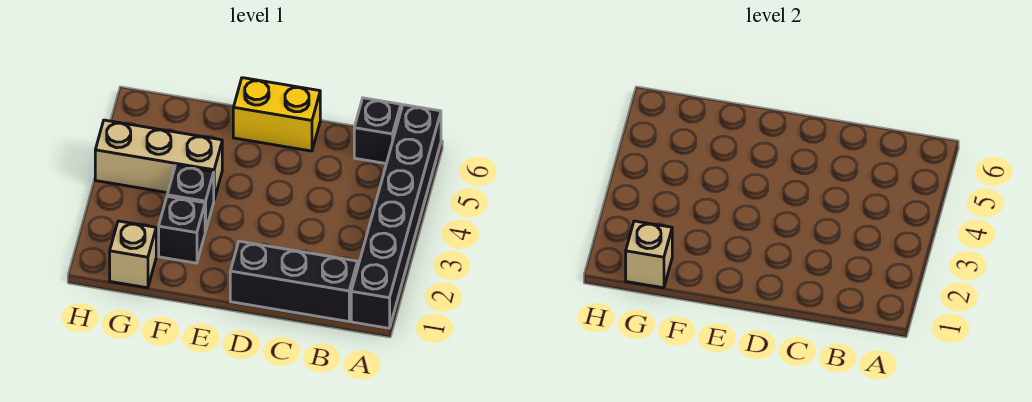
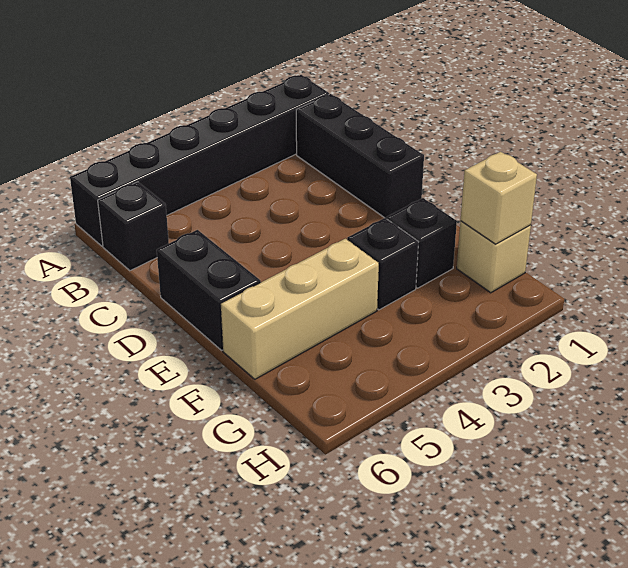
yellow brick D6:E6 level 1 -> black brick D6:E6 level 1
tan brick F4:H4 level 1 -> tan brick F4:F6 level 1

